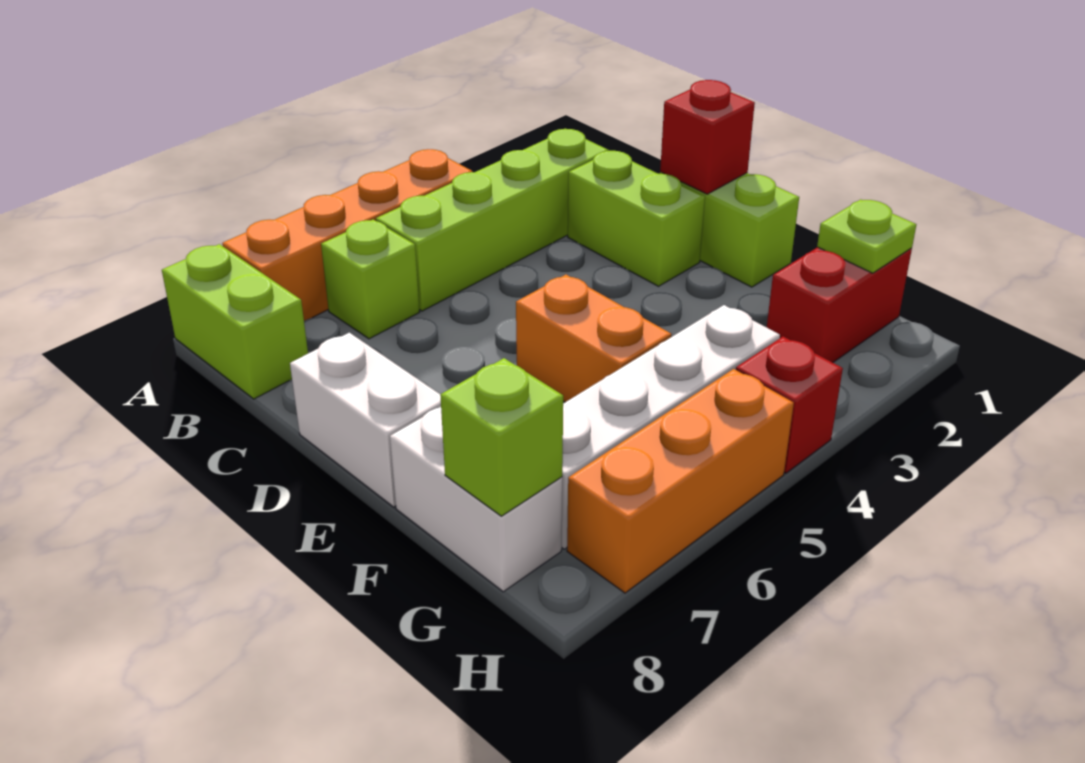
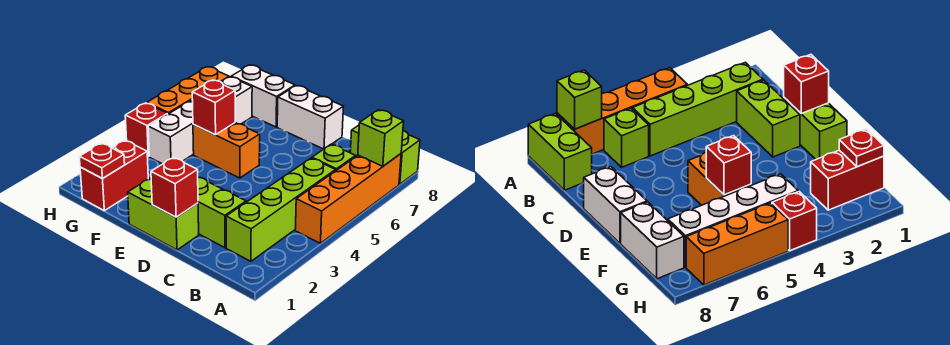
none -> red brick F5 level 2
lime plate G1 level 2 -> red plate G1 level 2
lime brick G8 level 2 -> lime brick A7 level 2

